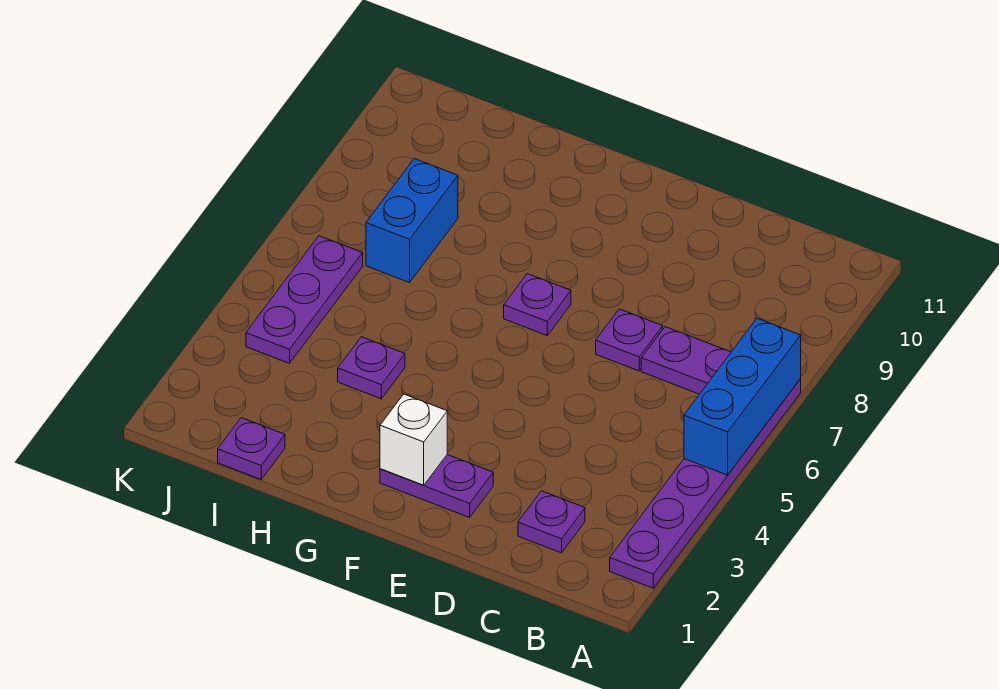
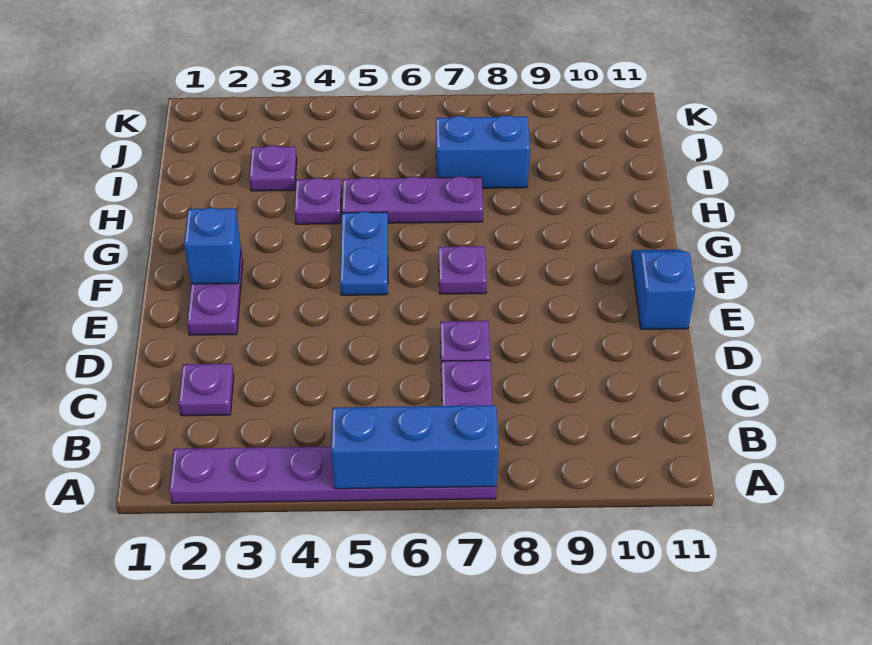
none -> blue slope E11:F11 level 1 top E
white brick F2 level 2 -> blue brick F2 level 2
none -> blue plate F5:G5 level 1
purple plate I1 level 1 -> purple plate I3 level 1
purple plate J4:J6 level 1 -> purple plate H5:H7 level 1

